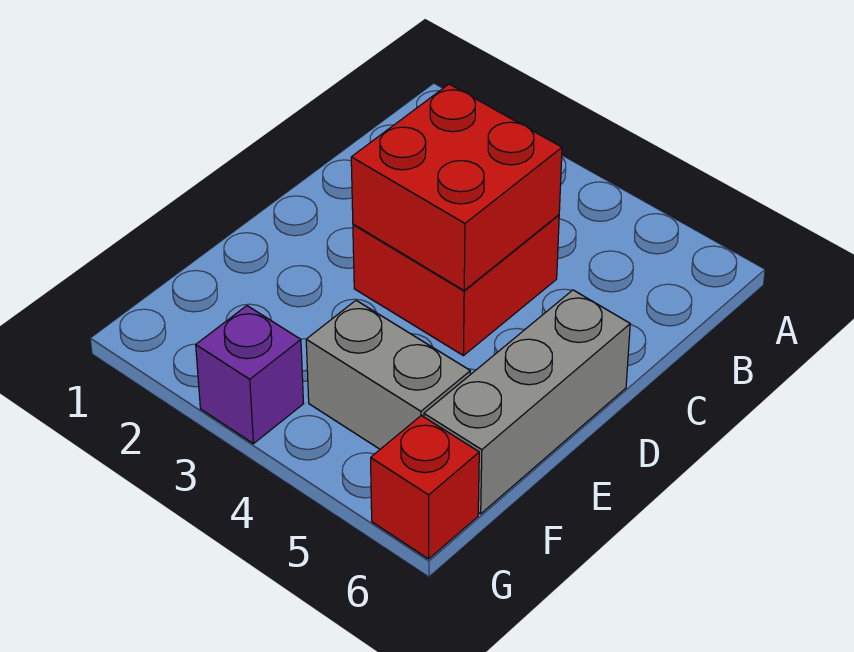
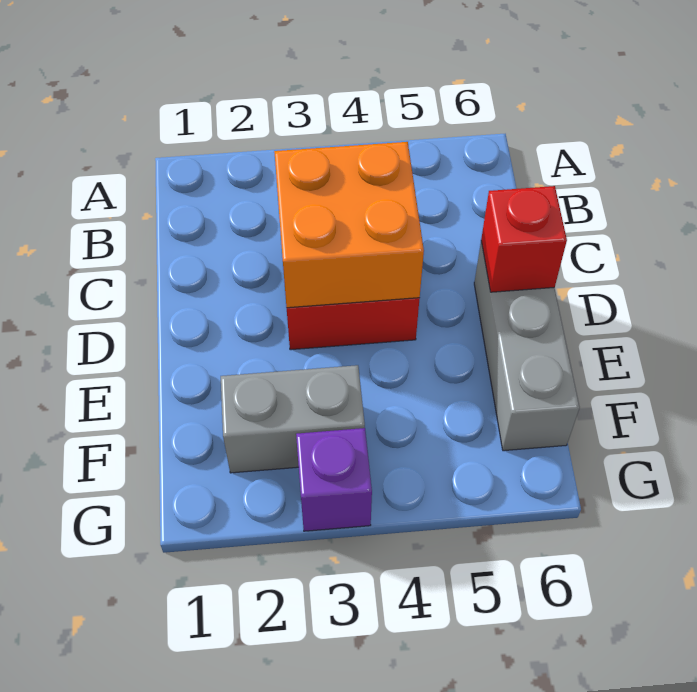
red brick C3:D4 level 2 -> orange brick C3:D4 level 2
grey brick F4:F5 level 1 -> grey brick F2:F3 level 1
red brick G6 level 1 -> red brick D6 level 2

